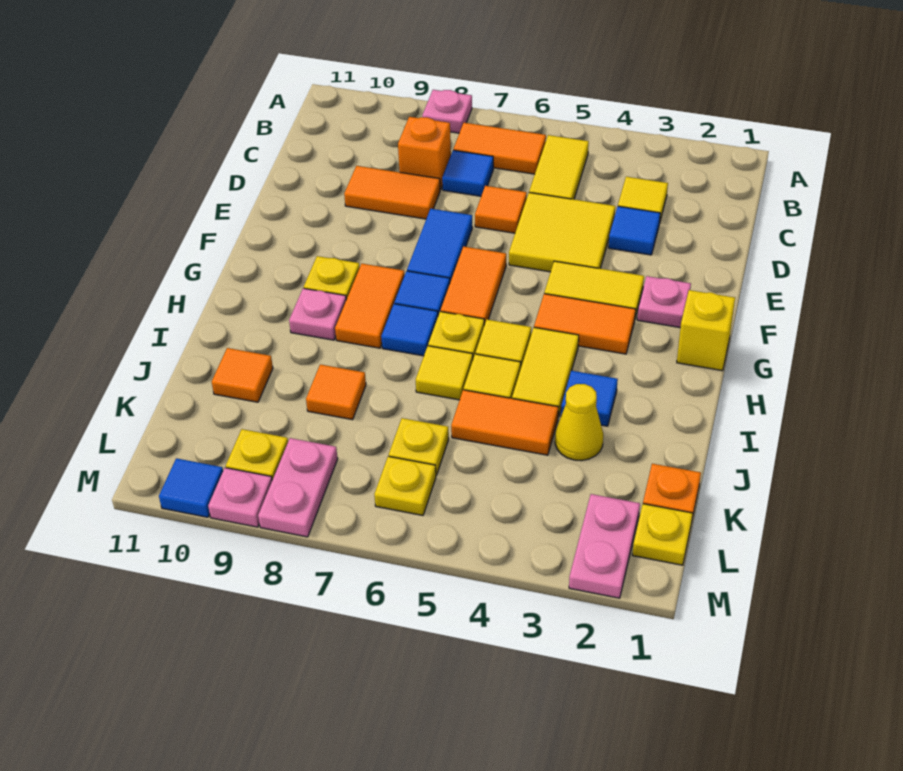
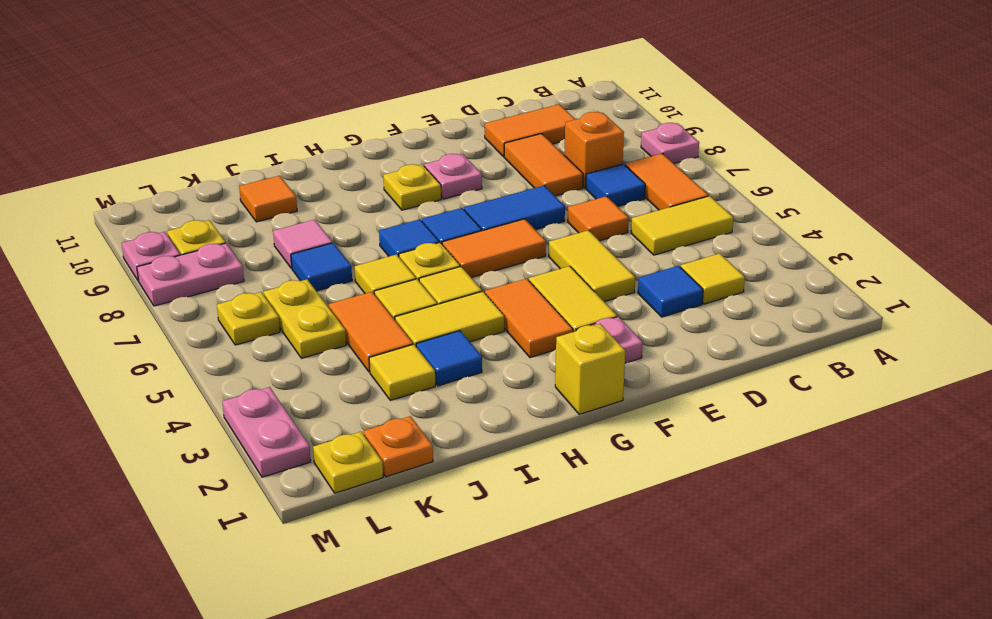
yellow tile D4:E5 level 1 -> yellow tile E4:E5 level 1
orange tile G8:H8 level 1 -> orange tile C10:D10 level 1
pink plate H9 level 1 -> pink plate F9 level 1
yellow cone J3 level 1 -> yellow tile J3 level 1
orange tile J8 level 1 -> pink tile J8 level 1
yellow plate K6 level 1 -> yellow plate K5:K6 level 1
pink plate L2:M2 level 1 -> pink plate M2:M3 level 1
blue tile M10 level 1 -> blue tile J7 level 1

